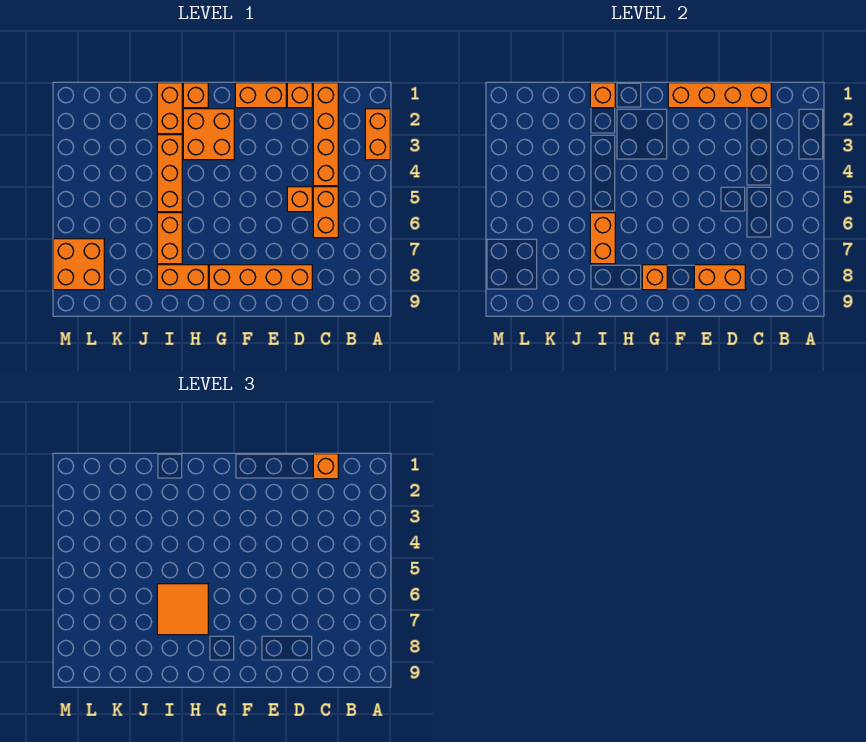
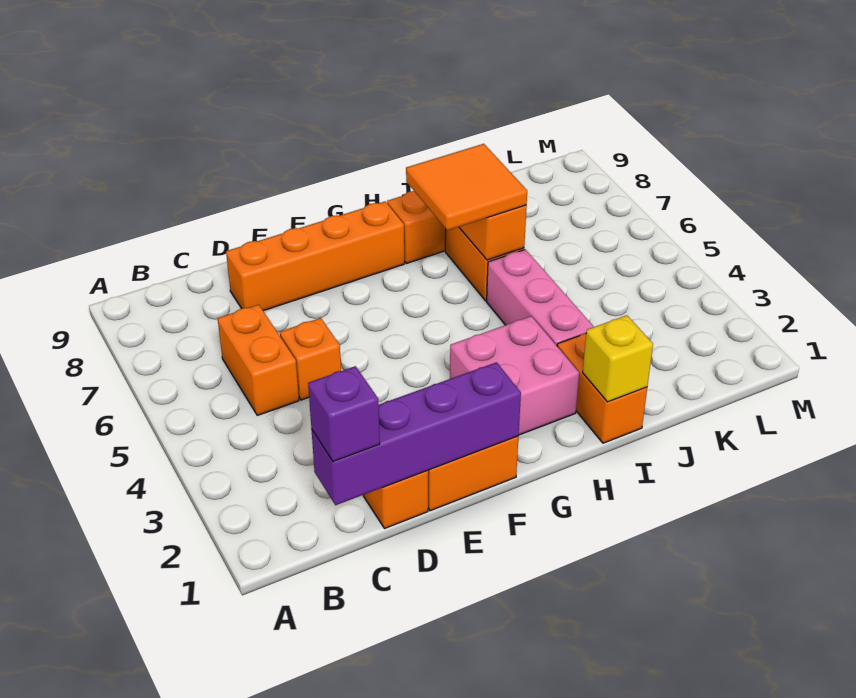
orange brick A2:A3 level 1 -> none
orange brick C1:C4 level 1 -> none
orange brick C1:F1 level 2 -> purple brick C1:F1 level 2
orange brick C1 level 3 -> purple brick C1 level 3
orange brick D8:E8 level 2 -> none
orange brick G2:H3 level 1 -> pink brick G2:H3 level 1
orange brick G8 level 2 -> none
orange brick H1 level 1 -> none
orange brick I1 level 2 -> yellow brick I1 level 2
orange brick I3:I5 level 1 -> pink brick I3:I5 level 1
orange brick L7:M8 level 1 -> none

